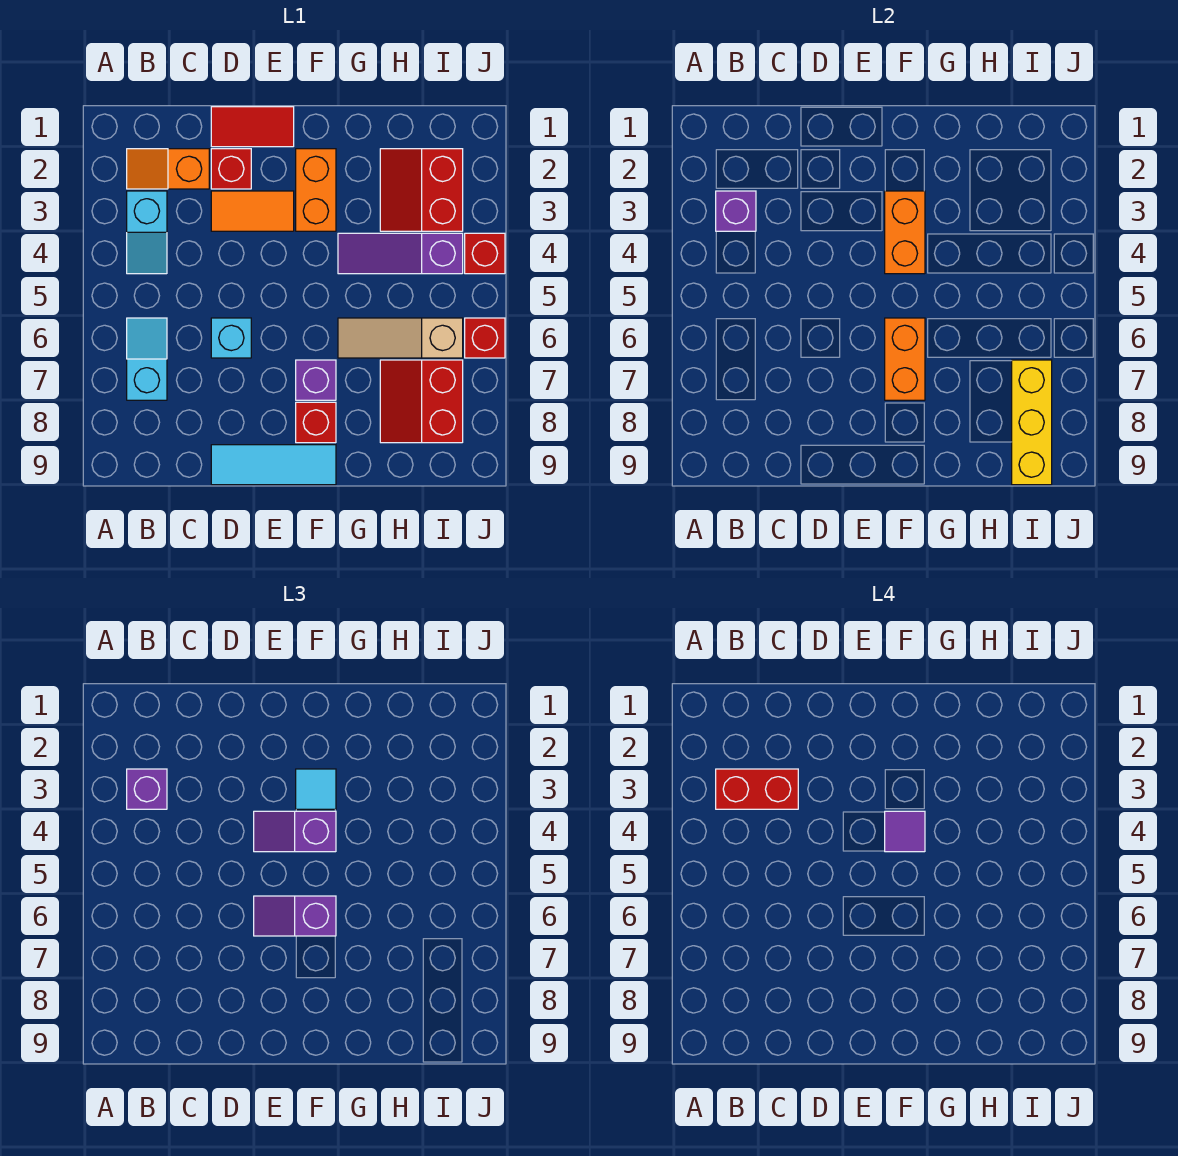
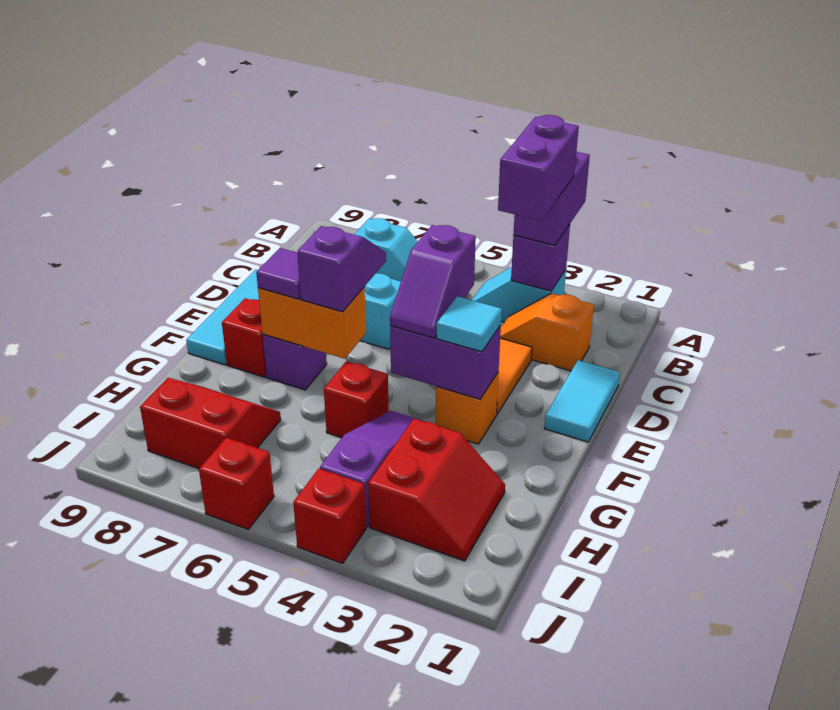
orange slope B2:C2 level 1 top C -> orange slope C2:C3 level 1 top 2
purple brick B3 level 3 -> purple brick A3:B3 level 3
red brick B3:C3 level 4 -> purple brick B3:C3 level 4
red tile D1:E1 level 1 -> cyan tile D1:E1 level 1
red brick D2 level 1 -> red brick G5 level 1
purple slope E4:F4 level 3 top F -> purple slope E4:F4 level 3 top E
orange brick F2:F3 level 1 -> orange brick F3 level 1
orange brick F3:F4 level 2 -> purple brick F3:F4 level 2
purple tile F4 level 4 -> purple tile F7 level 3
tan slope G6:I6 level 1 top I -> none
red slope H2:I3 level 1 top I -> red slope H2:I3 level 1 top 3
yellow brick I7:I9 level 2 -> none

